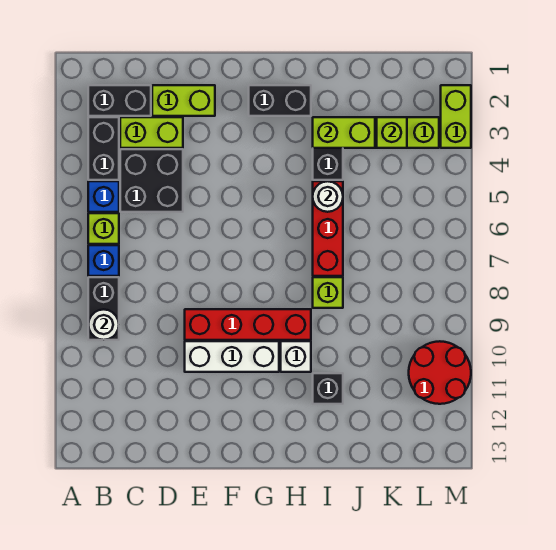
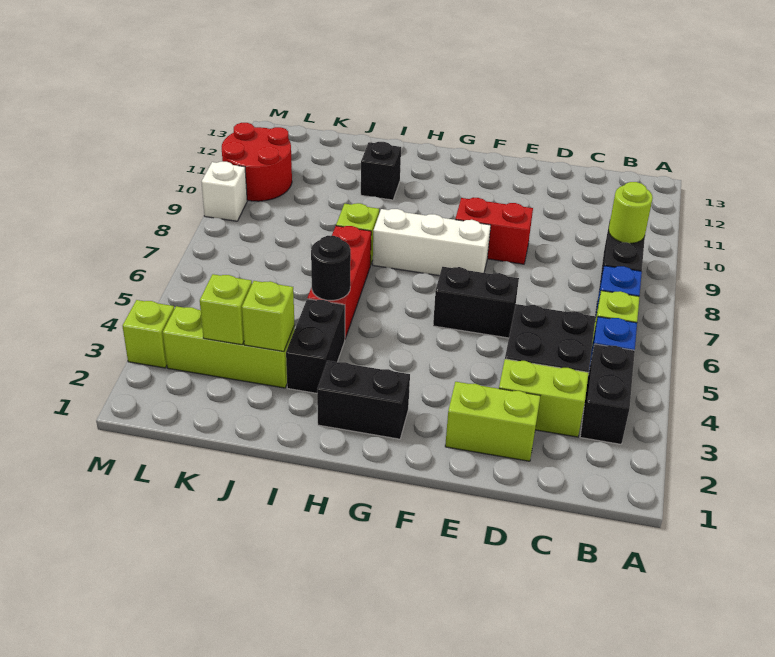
black brick B2:C2 level 1 -> black brick E6:F6 level 1
white round brick B9 level 2 -> lime round brick B9 level 2
red brick E9:H9 level 1 -> red brick E9:F9 level 1
white brick E10:G10 level 1 -> white brick F8:H8 level 1
white brick H10 level 1 -> white brick M9 level 1
lime brick I3:J3 level 2 -> lime brick J3 level 2
white round brick I5 level 2 -> black round brick I5 level 2
lime brick M2:M3 level 1 -> lime brick M3 level 1

